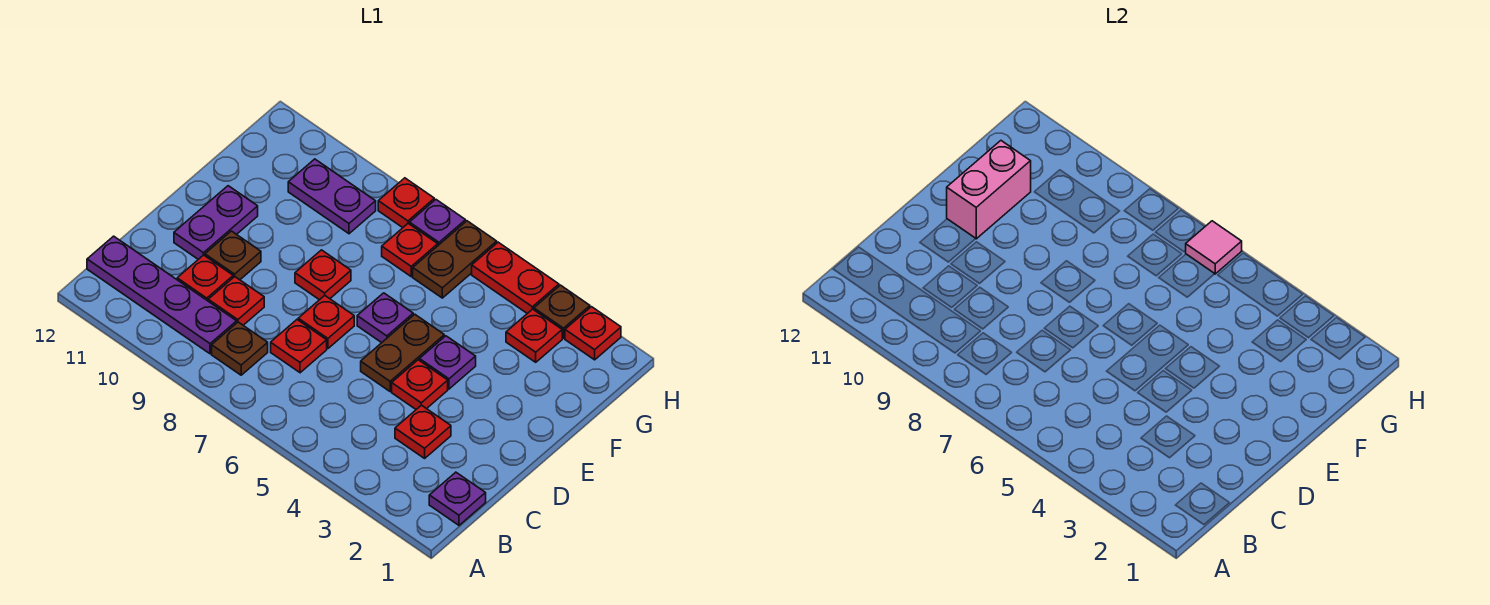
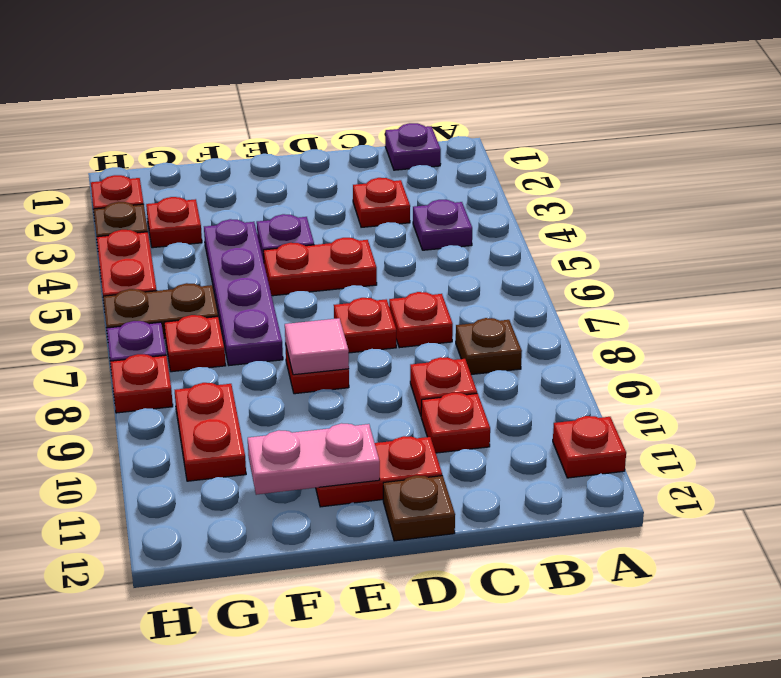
purple plate B9:B12 level 1 -> purple plate F4:F7 level 1
red plate D4 level 1 -> red plate A11 level 1
brown plate D5:E5 level 1 -> red plate D5:E5 level 1
brown plate D10 level 1 -> brown plate D12 level 1
purple plate D11:E11 level 1 -> red plate D11:E11 level 1
purple plate E6 level 1 -> purple plate B4 level 1
pink brick E11:F11 level 2 -> pink plate E11:F11 level 2
purple plate G9:G10 level 1 -> red plate G9:G10 level 1
pink tile H6 level 2 -> pink tile E8 level 2

